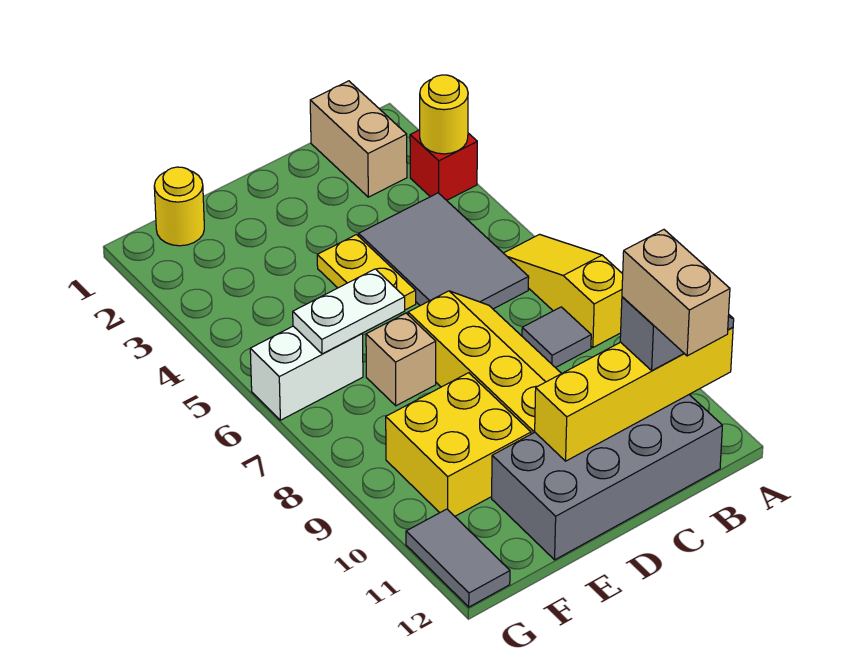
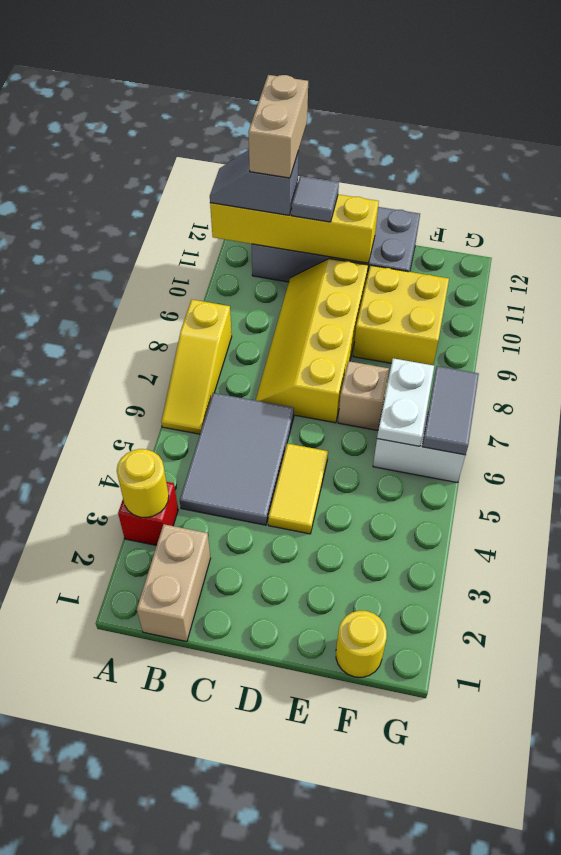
grey tile B8 level 1 -> grey tile C11 level 3
yellow plate D4:D5 level 1 -> yellow tile D4:D5 level 1
white plate E6:F6 level 2 -> white plate F6:F7 level 2
grey tile G11:G12 level 1 -> grey tile G6:G7 level 2

